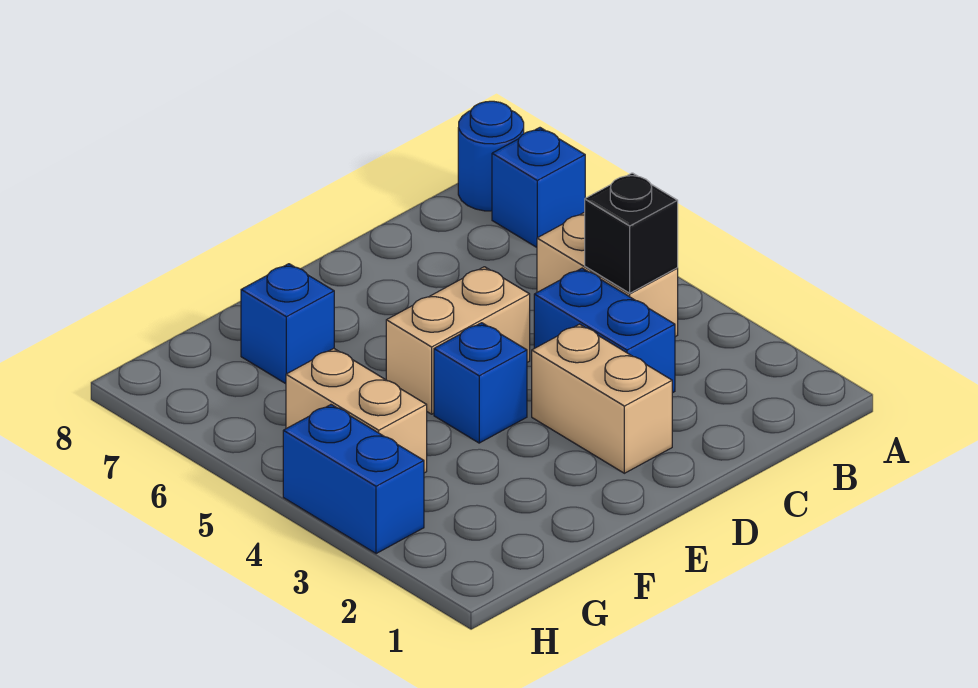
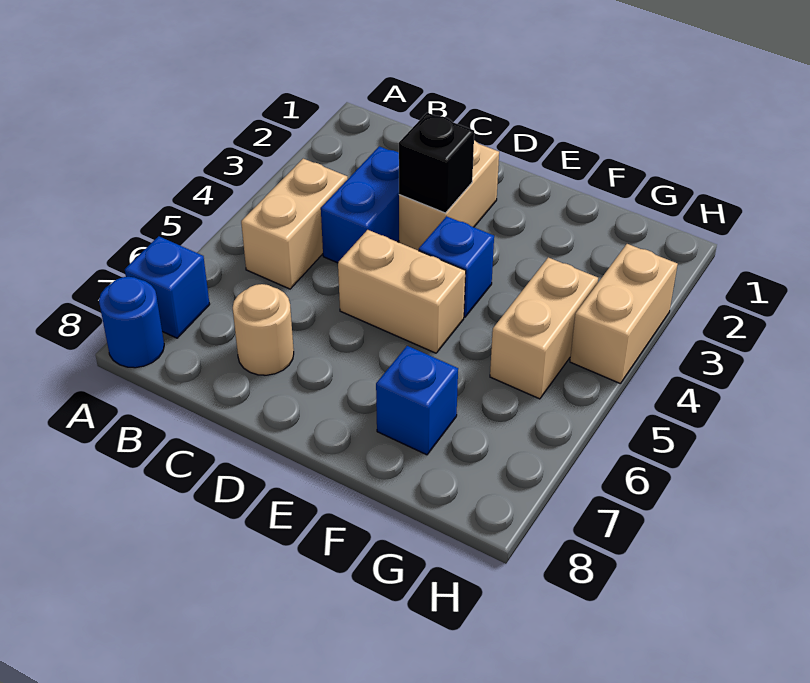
black brick B4 level 2 -> black brick D3 level 2
none -> tan round brick C7 level 1
blue brick H3:H4 level 1 -> tan brick H3:H4 level 1

